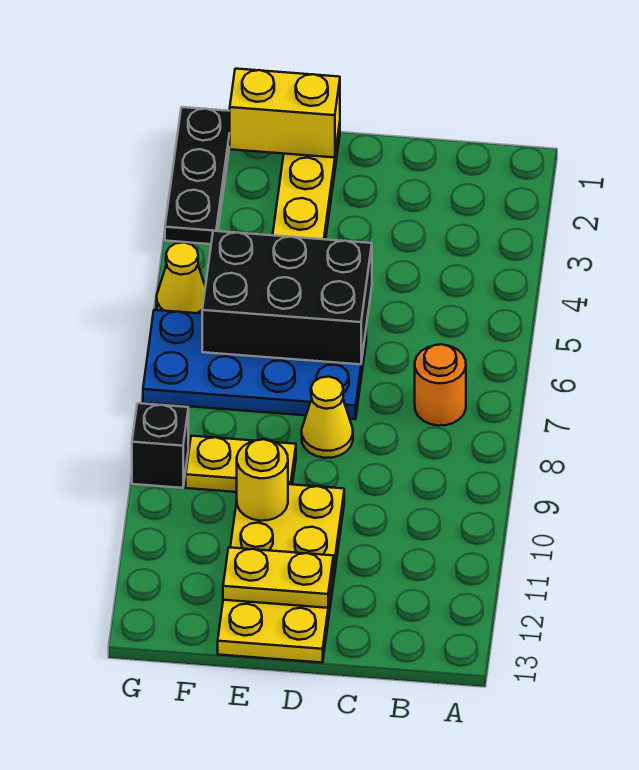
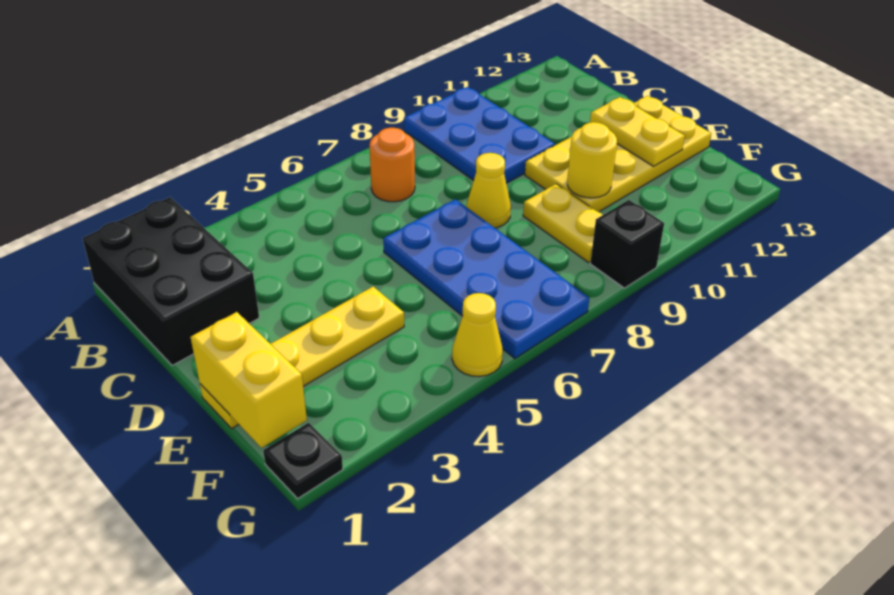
none -> blue plate A9:C10 level 1
black brick D5:F6 level 2 -> black brick A1:C2 level 1
black plate G1:G3 level 1 -> black plate G1 level 1

